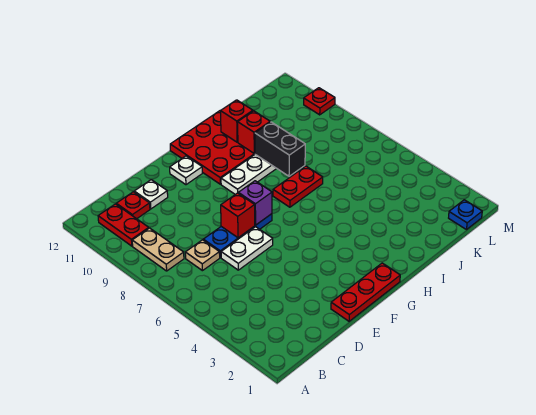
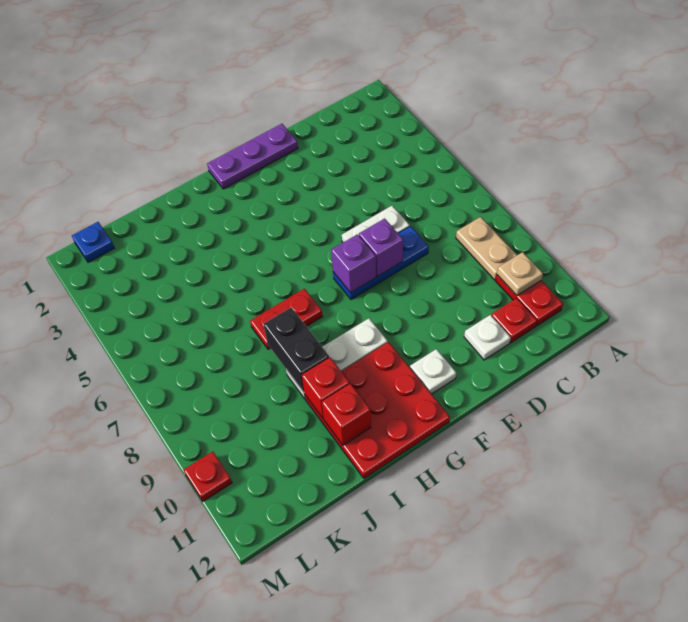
tan plate C7 level 1 -> tan plate B10 level 2
red plate E1:G1 level 1 -> purple plate E1:G1 level 1
red brick E7 level 2 -> purple brick E7 level 2

